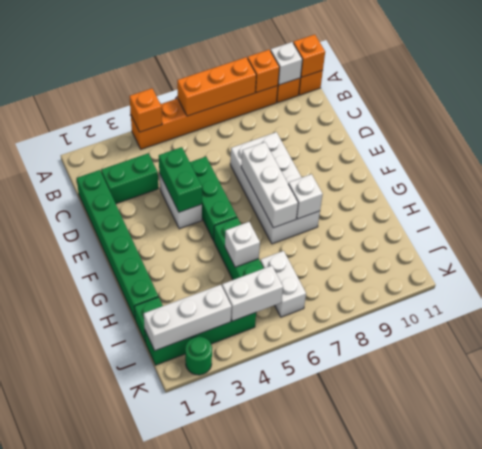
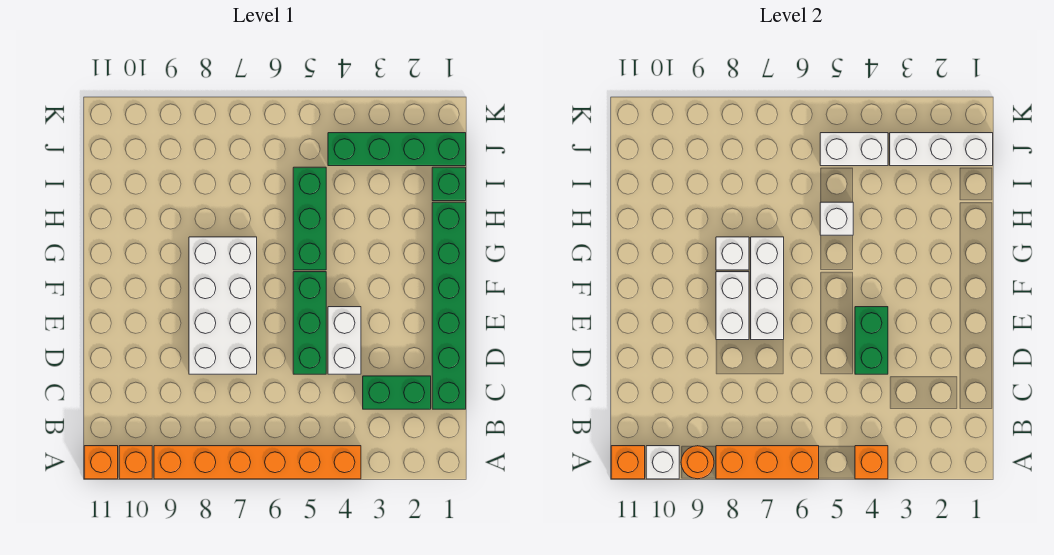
orange brick A9 level 2 -> orange round brick A9 level 2
white brick I6:J6 level 1 -> white brick E8:F8 level 2
green round brick K2 level 1 -> none

